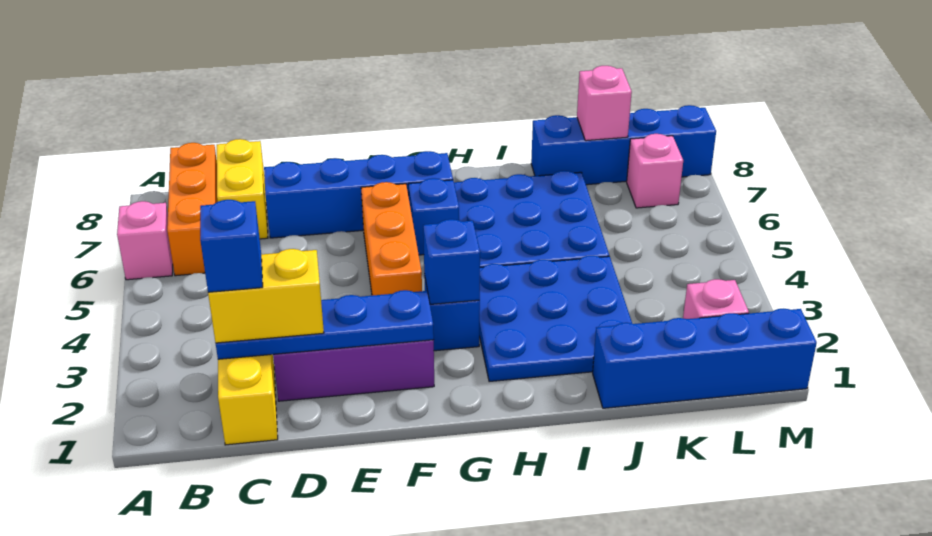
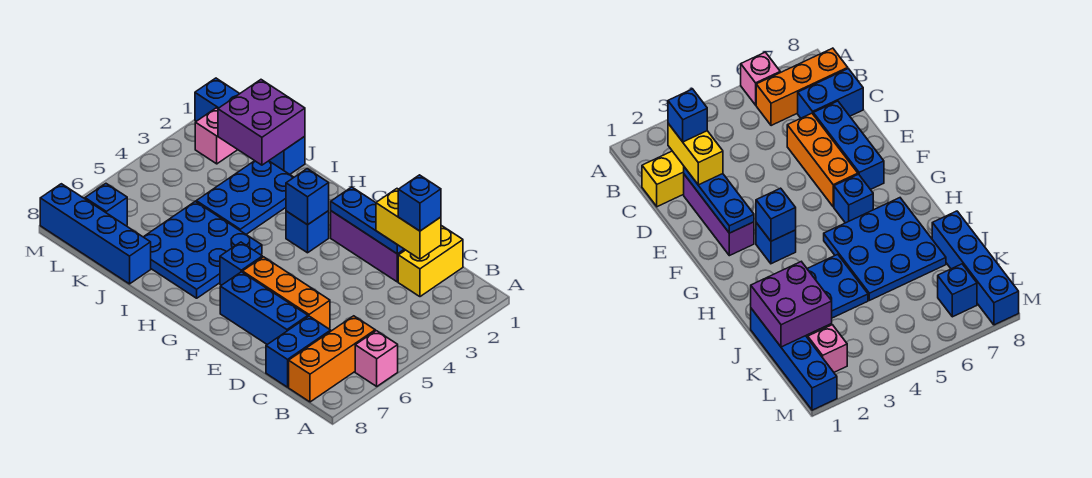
blue plate C2:F2 level 2 -> blue plate D2:F2 level 2
yellow brick C7:C8 level 1 -> blue brick C7:C8 level 1
blue brick D7:G7 level 1 -> blue brick D7:F7 level 1
orange brick F4:F6 level 1 -> orange brick D6:F6 level 1
blue plate H2:J4 level 1 -> blue plate I2:J4 level 1
none -> purple brick J1:K2 level 2
pink brick K8 level 2 -> none
pink brick L7 level 1 -> blue brick L7 level 1

